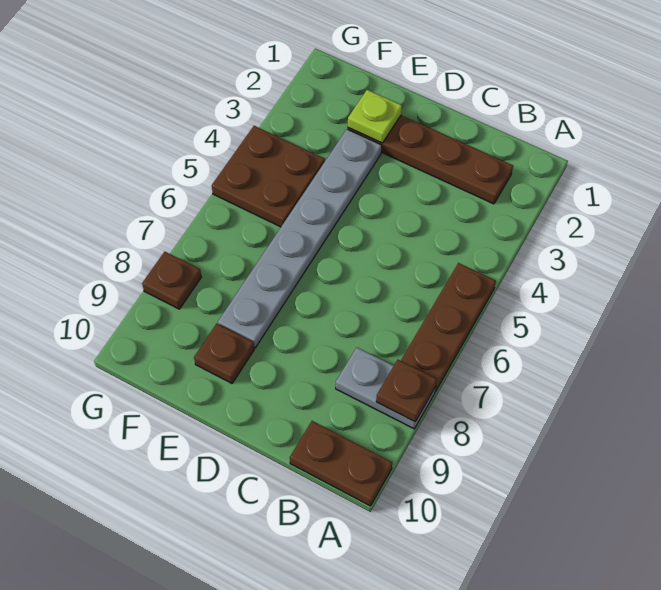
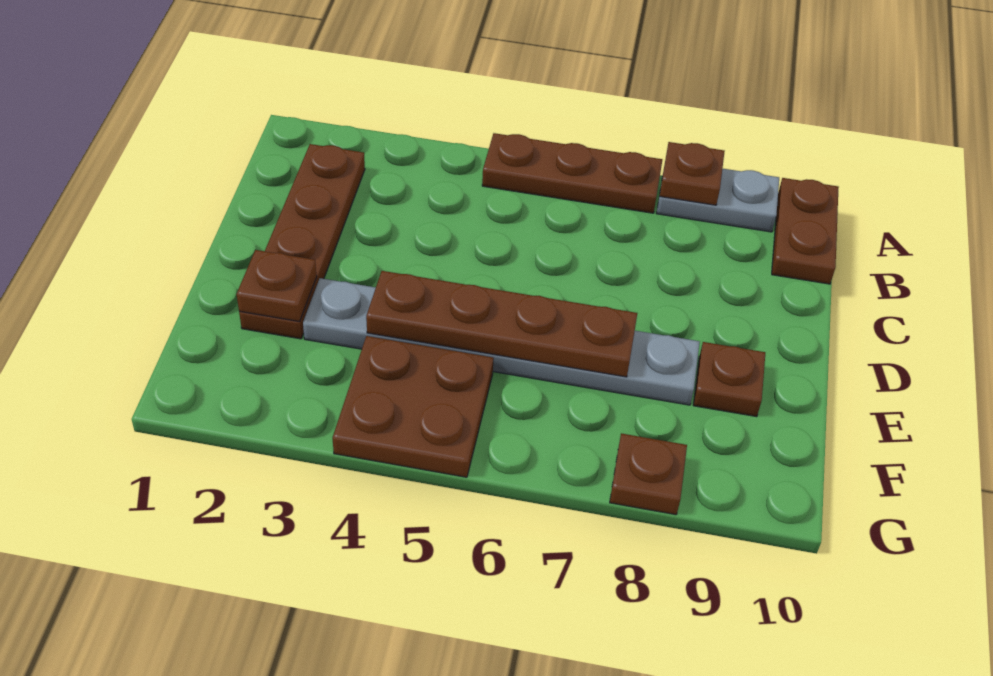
grey plate A8:B8 level 1 -> grey plate A8:A9 level 1
lime plate E2 level 2 -> brown plate E2 level 2
none -> brown plate E4:E7 level 2

